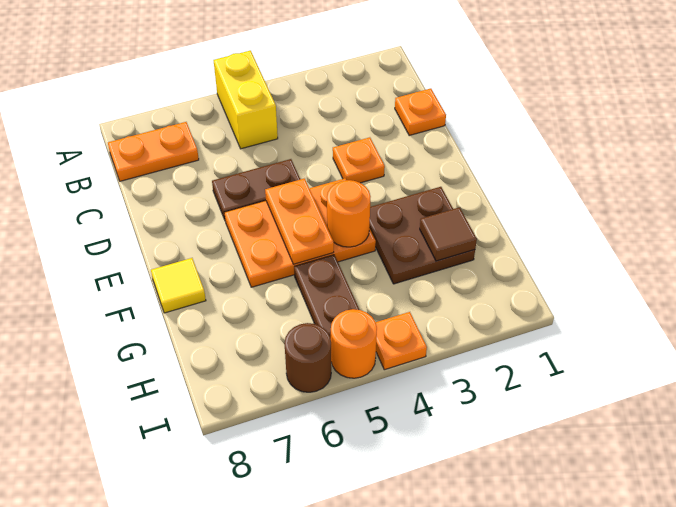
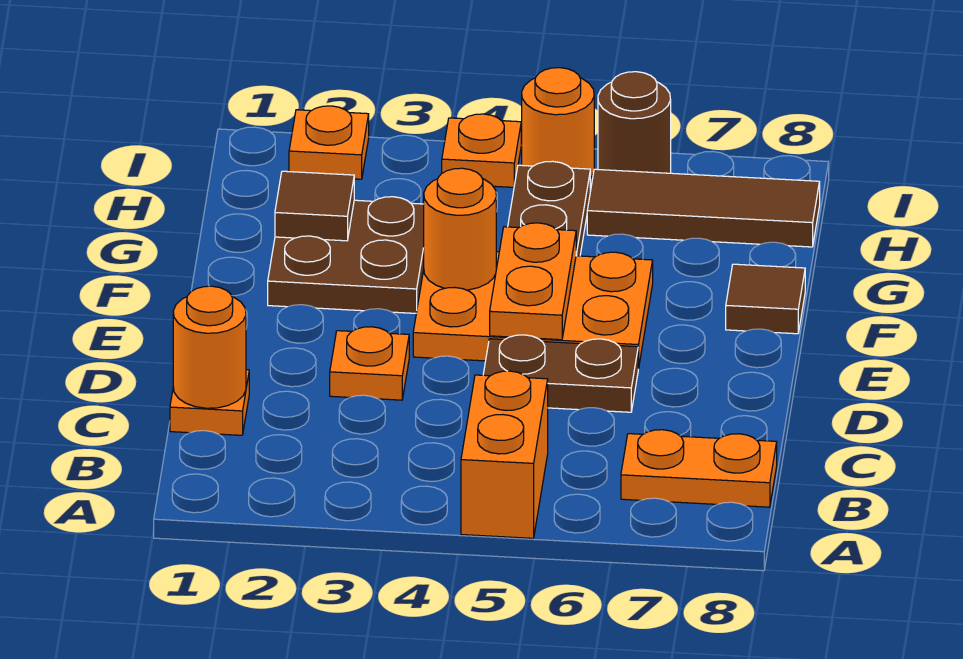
yellow brick A5:B5 level 1 -> orange brick A5:B5 level 1
none -> orange round brick C1 level 2
yellow tile F8 level 1 -> brown tile F8 level 1
none -> brown tile H6:H8 level 1
none -> orange plate I2 level 1

